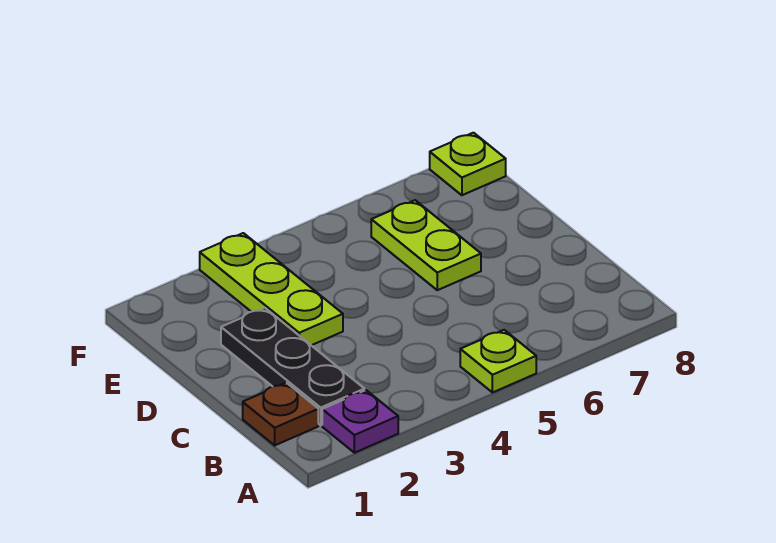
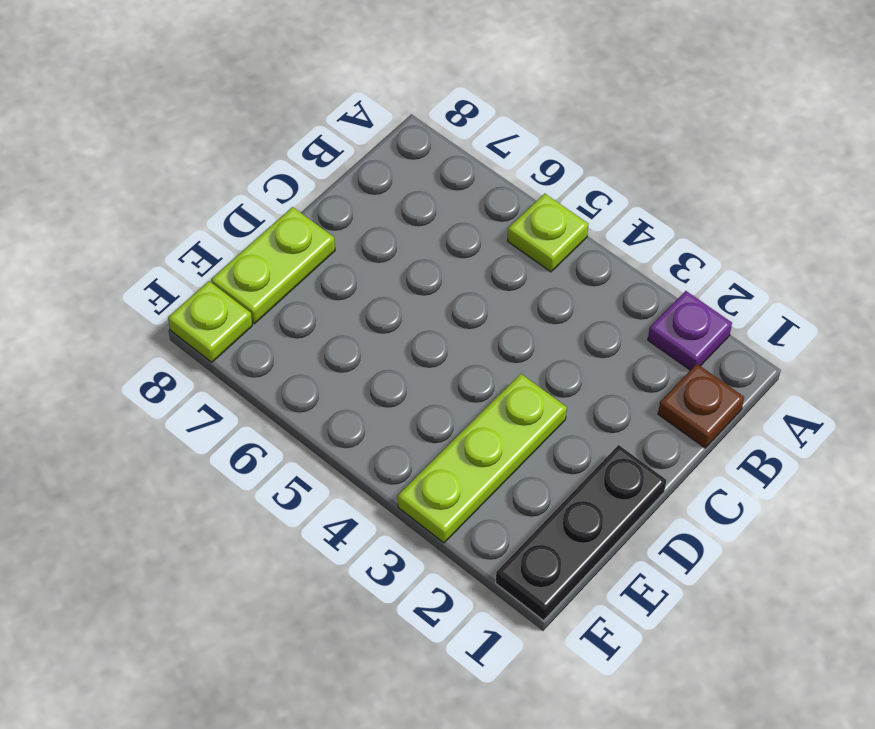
black plate B2:D2 level 1 -> black plate D1:F1 level 1
lime plate D6:E6 level 1 -> lime plate D8:E8 level 1

